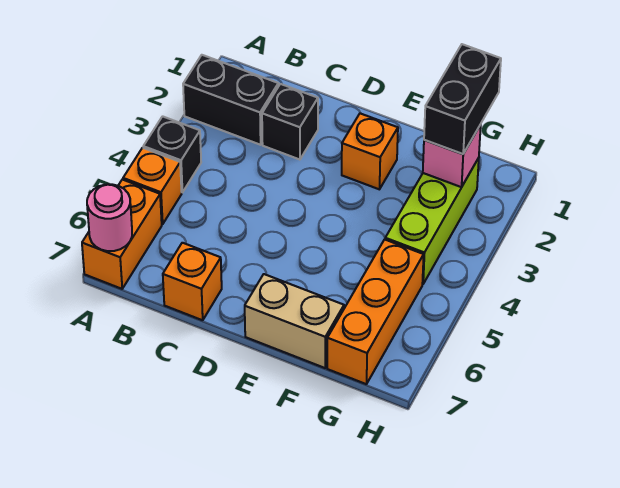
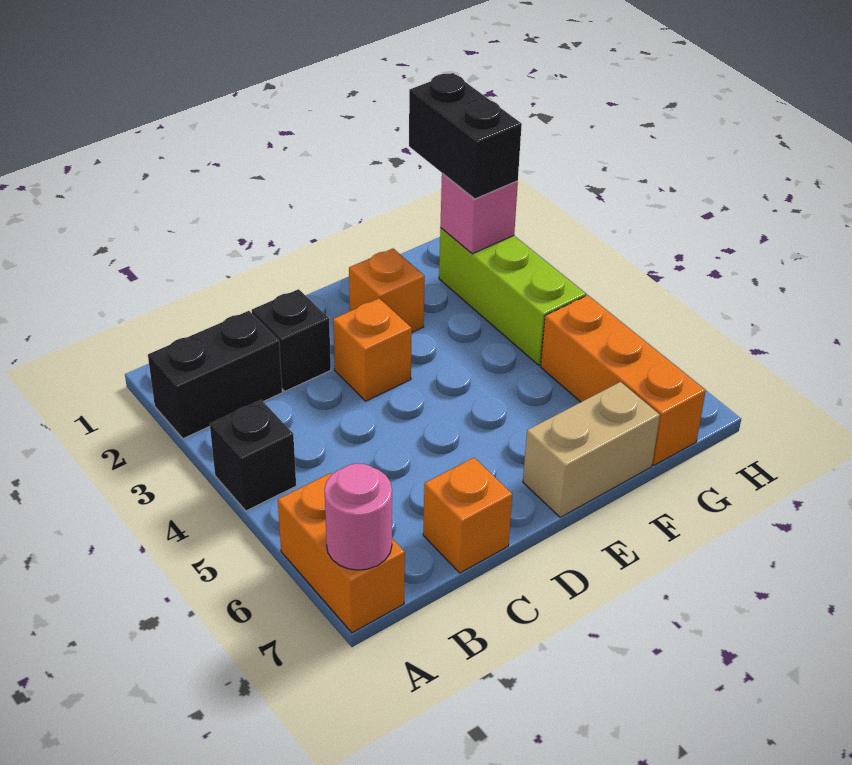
orange brick A5 level 1 -> orange brick D3 level 1

